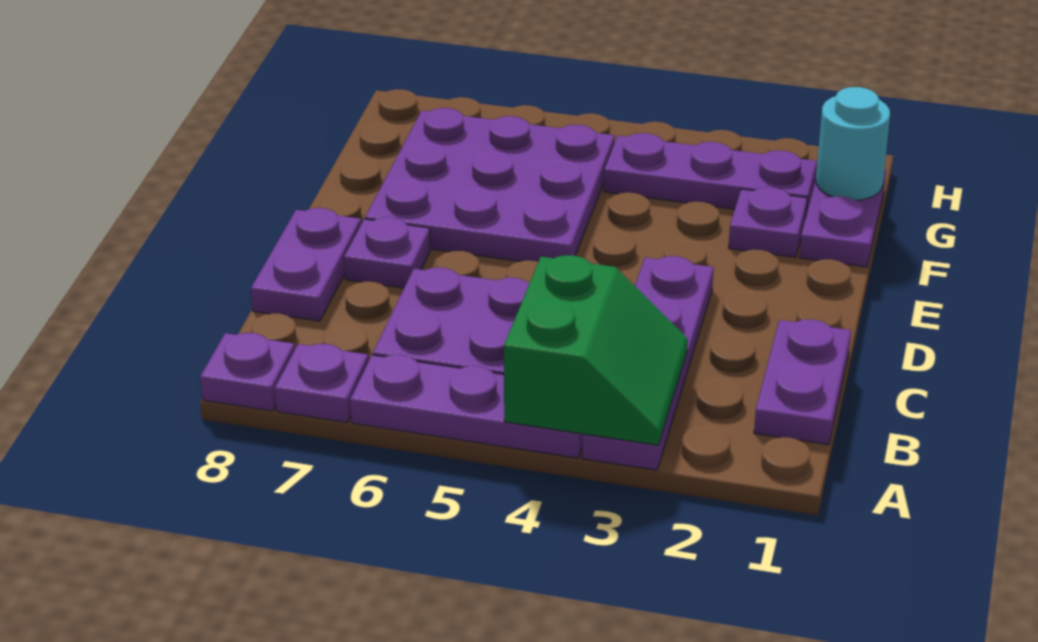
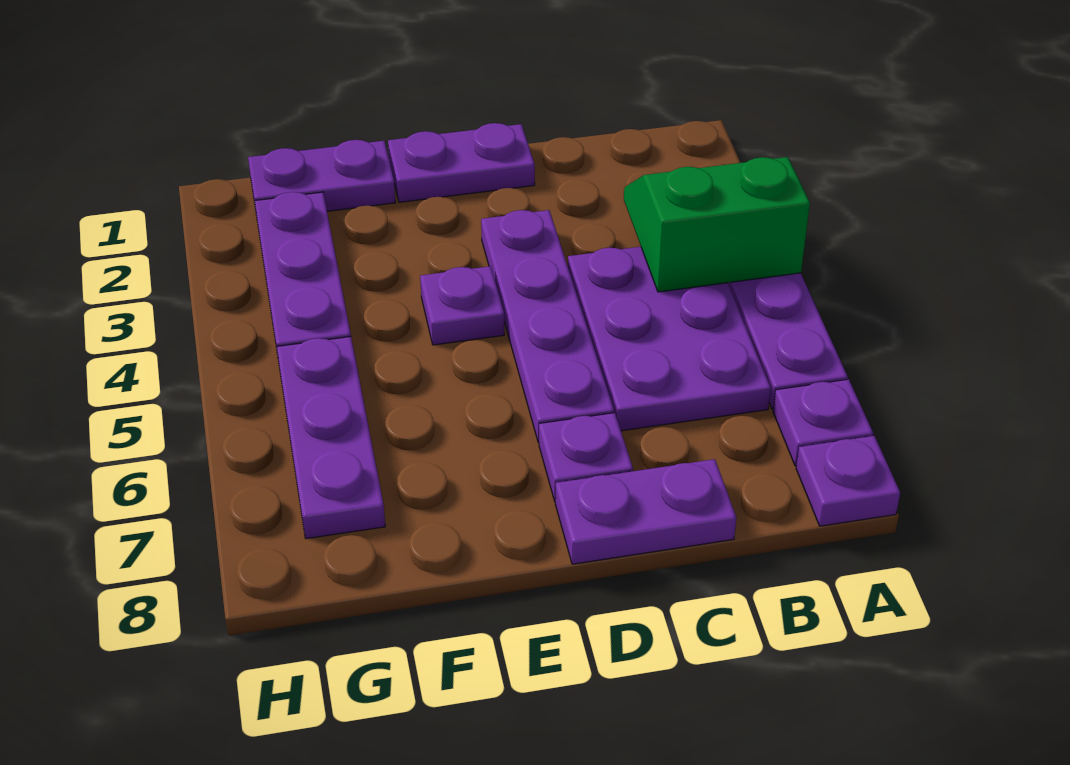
purple plate A3:D3 level 1 -> purple plate D3:D6 level 1
purple plate B1:C1 level 1 -> purple plate D1:E1 level 1
purple plate E5:G7 level 1 -> purple plate G5:G7 level 1
purple plate F2 level 1 -> purple plate E4 level 1
cyan round brick G1 level 2 -> none

